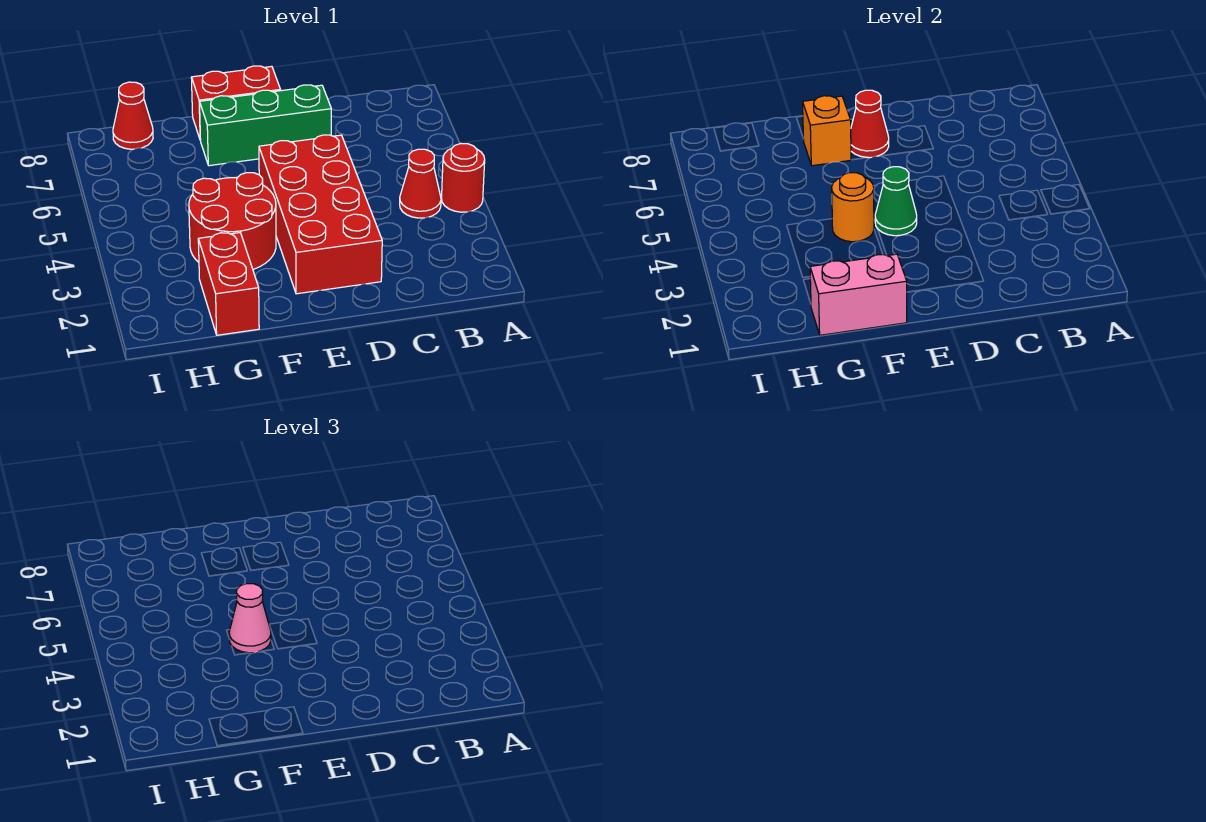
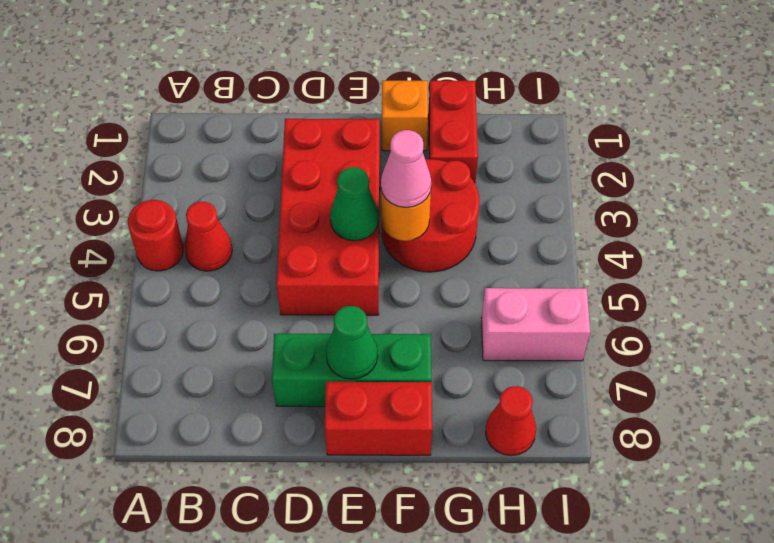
red cone E7 level 2 -> green cone E7 level 2
pink brick F1:G1 level 2 -> pink brick H6:I6 level 1
orange brick F7 level 2 -> orange brick F1 level 1

